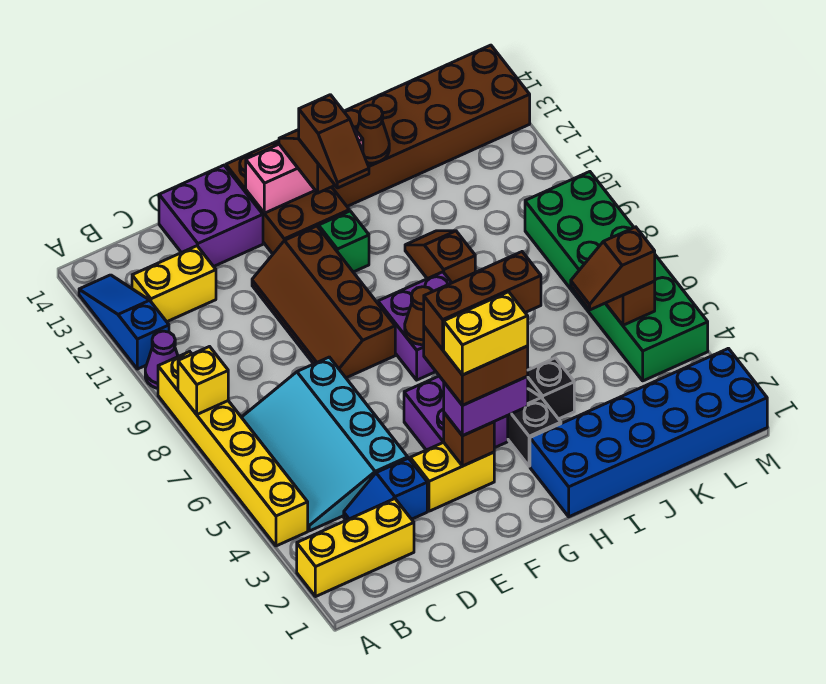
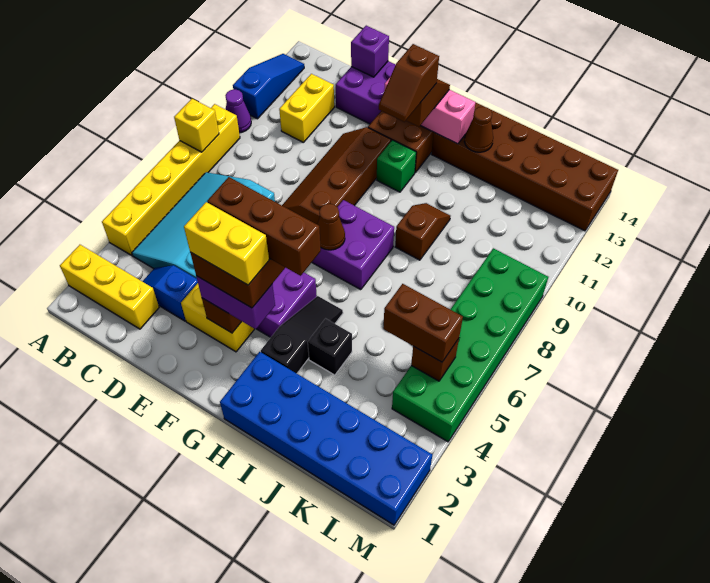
yellow brick B12:C12 level 1 -> yellow brick C11:C12 level 1
none -> purple brick D14 level 2
brown slope K5:L5 level 3 top L -> brown brick K5:L5 level 3

